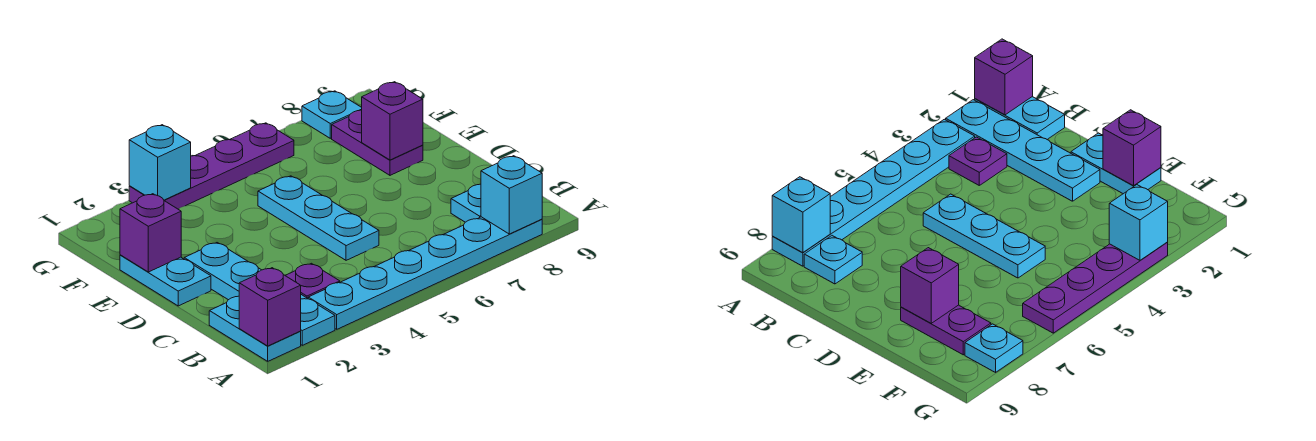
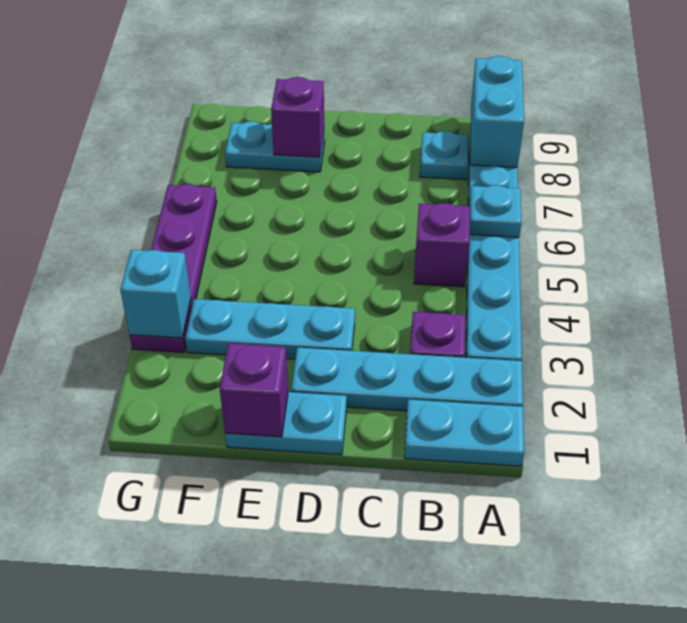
purple brick A1 level 2 -> purple brick B5 level 1
cyan brick A8 level 2 -> cyan brick A8:A9 level 2
cyan plate C5:E5 level 1 -> cyan plate D3:F3 level 1
purple plate E8:F8 level 1 -> cyan plate E8:F8 level 1
cyan plate G8 level 1 -> cyan plate A6 level 2

